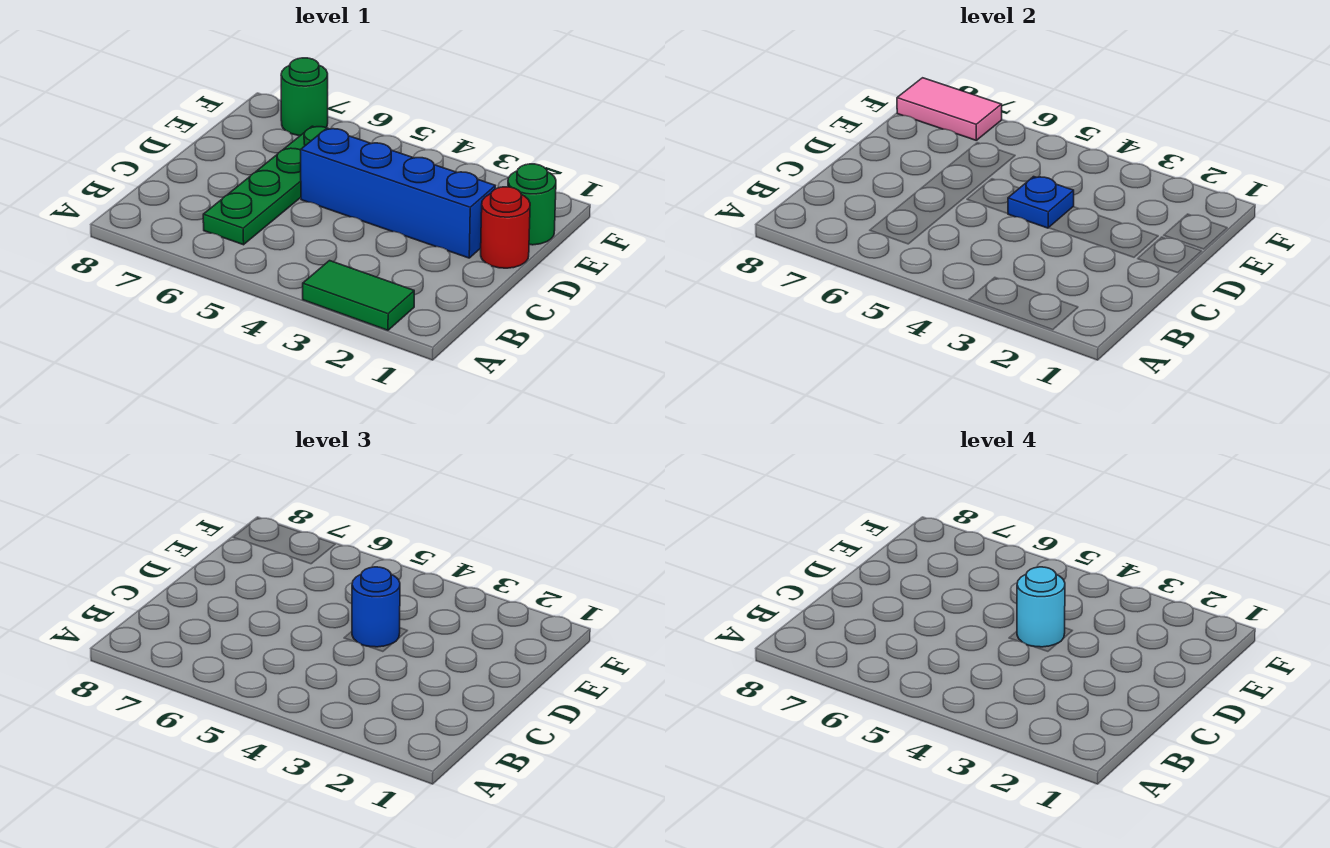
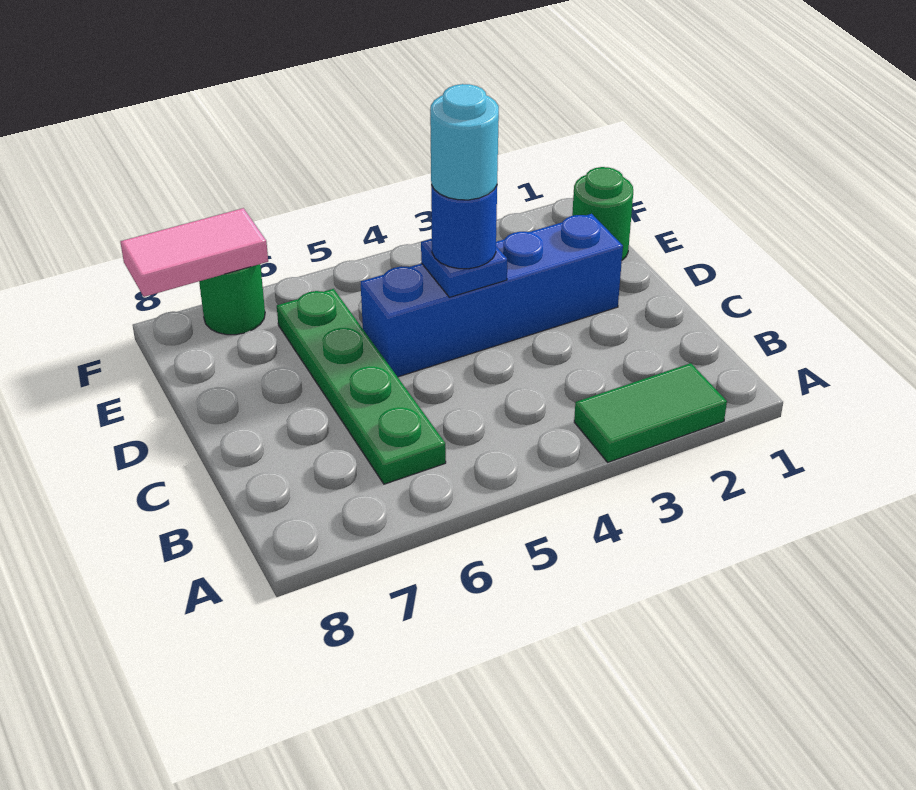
red round brick D1 level 1 -> none

